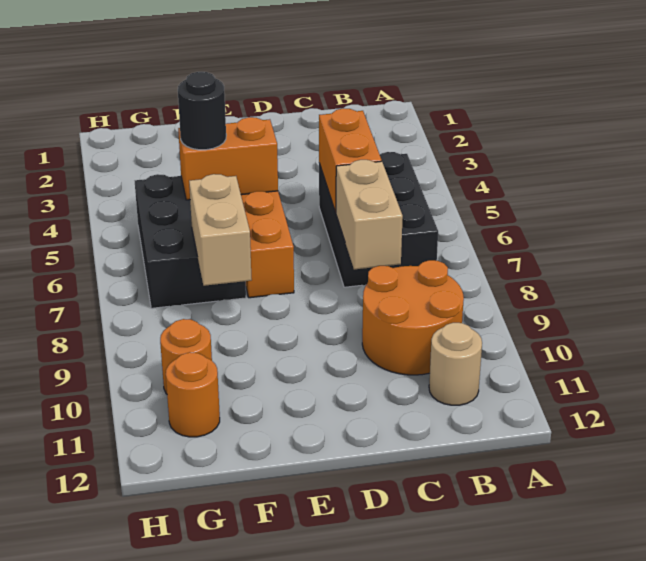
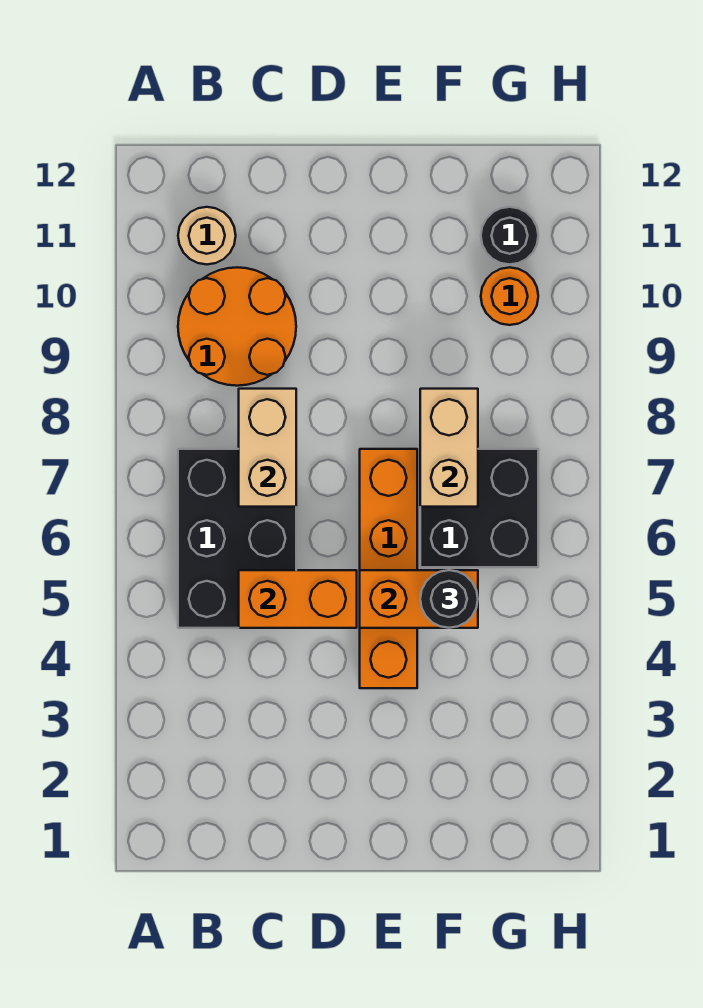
orange brick C5:C6 level 2 -> orange brick C5:D5 level 2
black brick F5:G7 level 1 -> black brick F6:G7 level 1
orange round brick G11 level 1 -> black round brick G11 level 1

